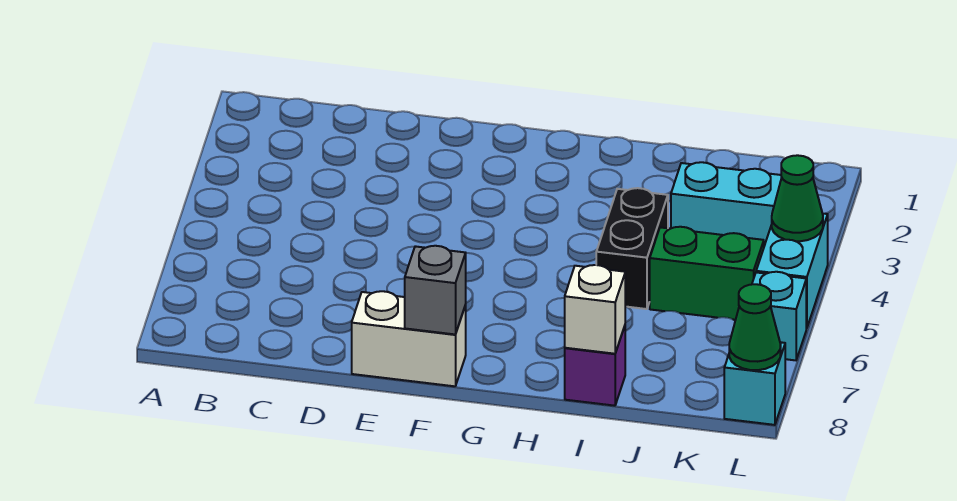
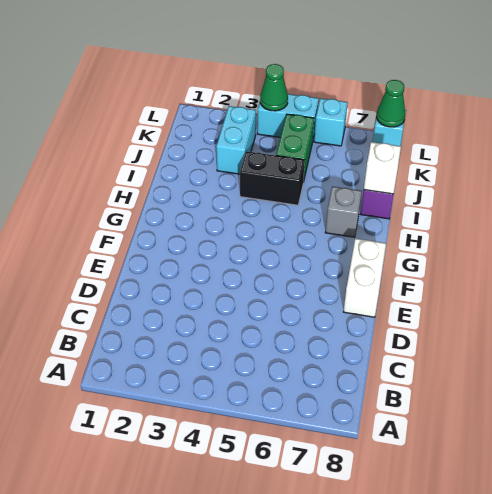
grey brick F8 level 2 -> grey brick H7 level 1

